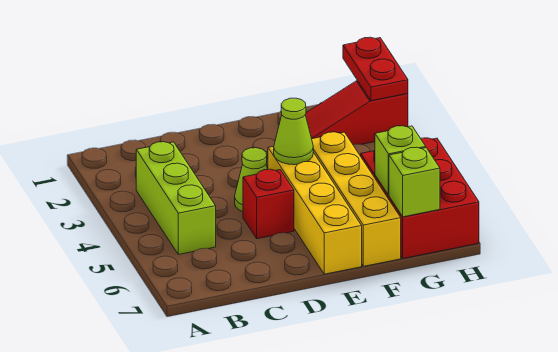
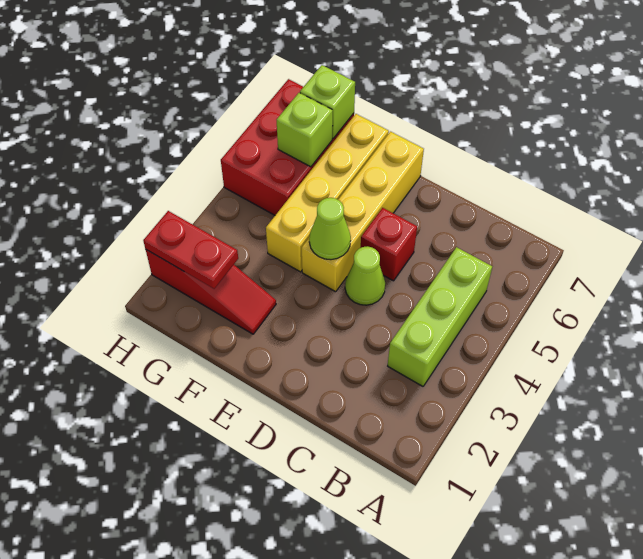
red plate H1:H2 level 2 -> red plate G2:H2 level 2

